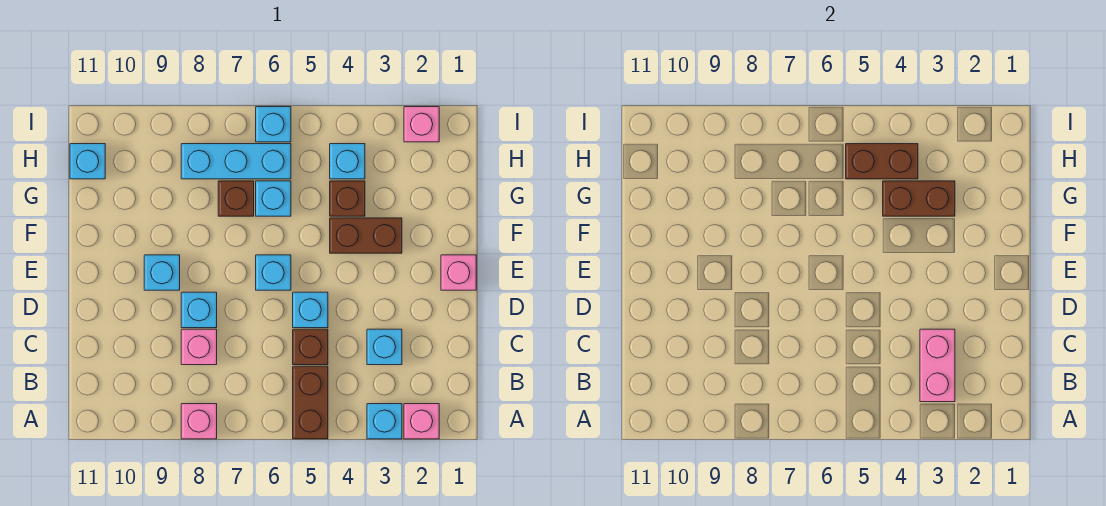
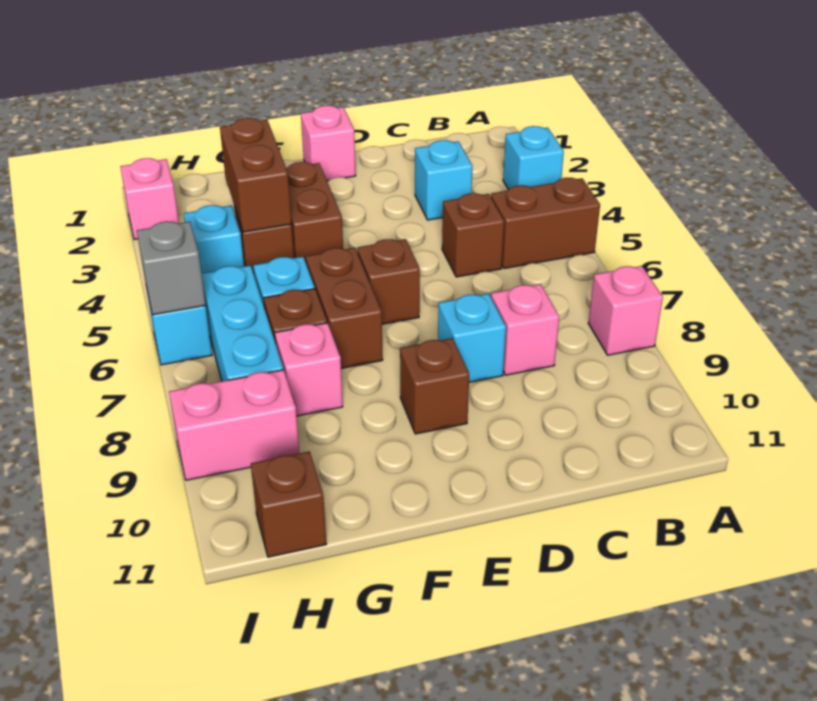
pink brick A2 level 1 -> pink brick G8 level 1
pink brick B3:C3 level 2 -> pink brick H9:I9 level 1
cyan brick D5 level 1 -> none
cyan brick E6 level 1 -> brown brick E6 level 1
cyan brick E9 level 1 -> brown brick E9 level 1
brown brick H4:H5 level 2 -> brown brick F6:F7 level 1
cyan brick H11 level 1 -> brown brick H11 level 1
none -> grey brick I6 level 2

